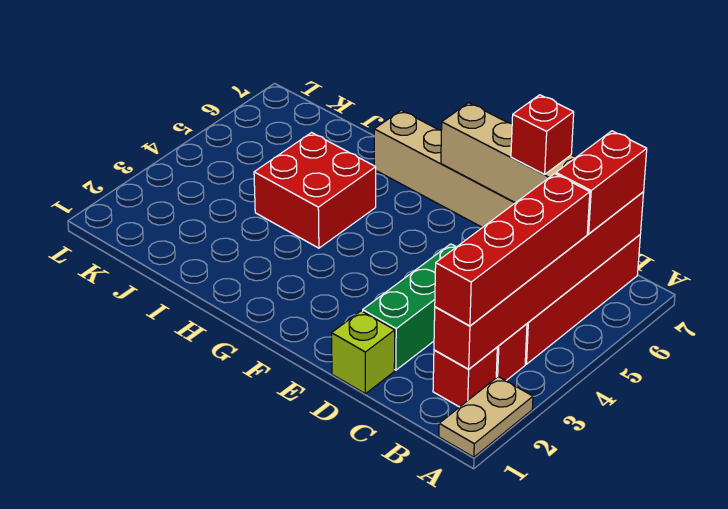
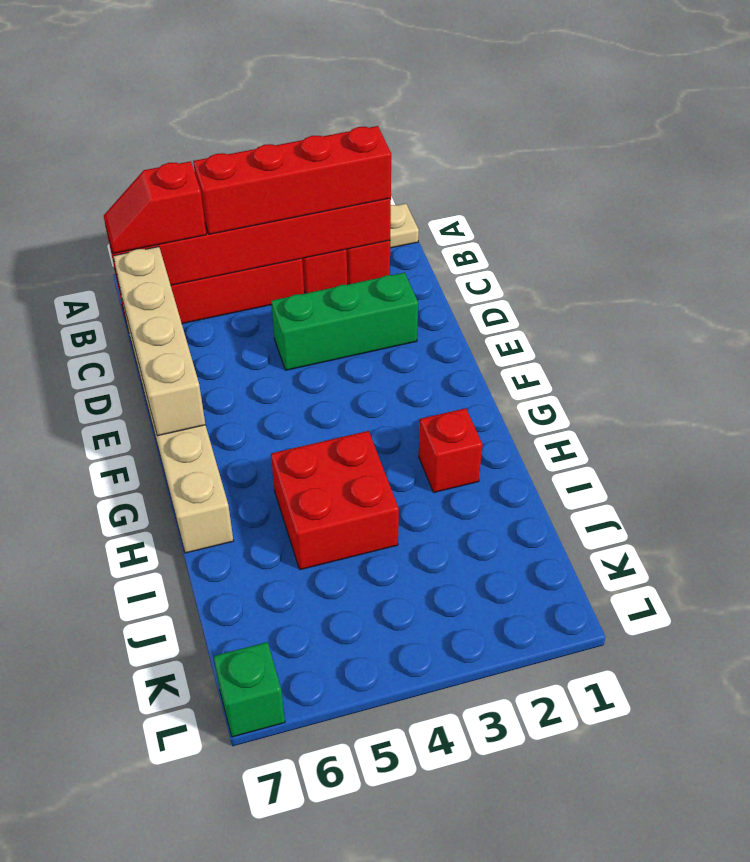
red brick B6:B7 level 3 -> red slope B6:B7 level 3 top 6
lime brick D1 level 1 -> none
red brick D7 level 3 -> red brick H2 level 1
none -> green brick L7 level 1

